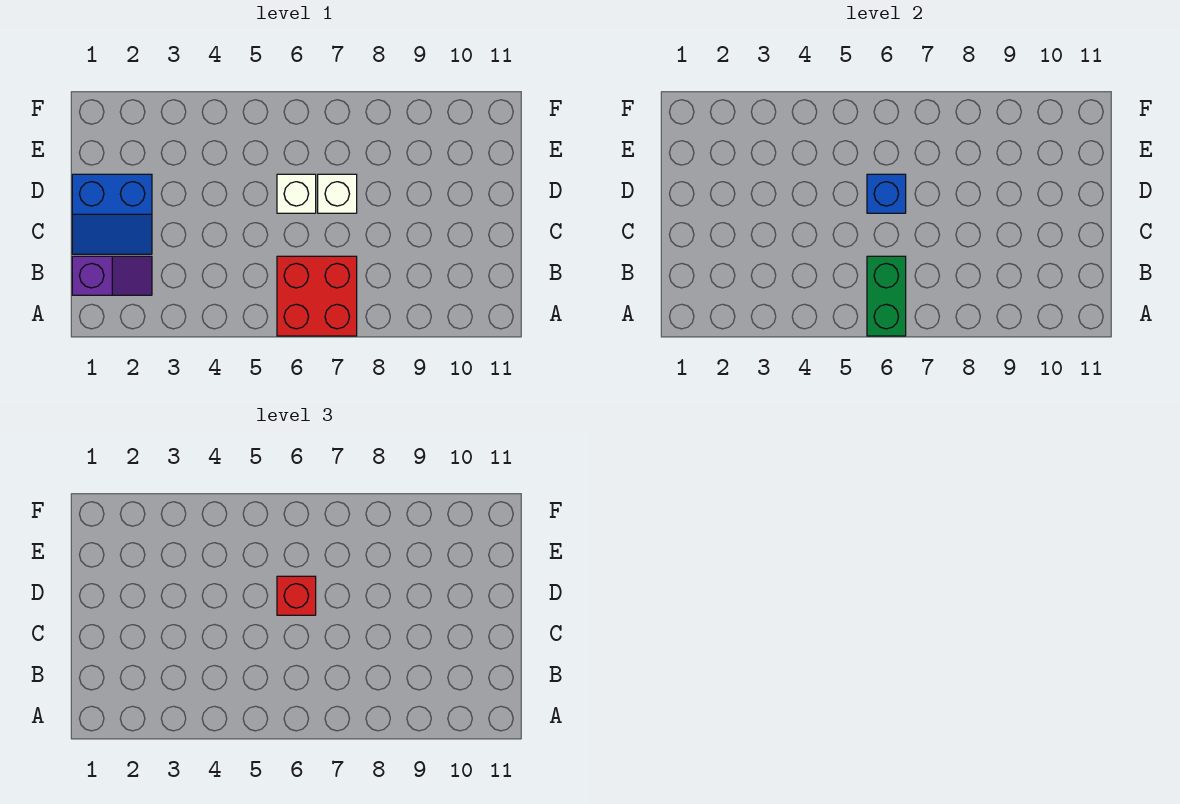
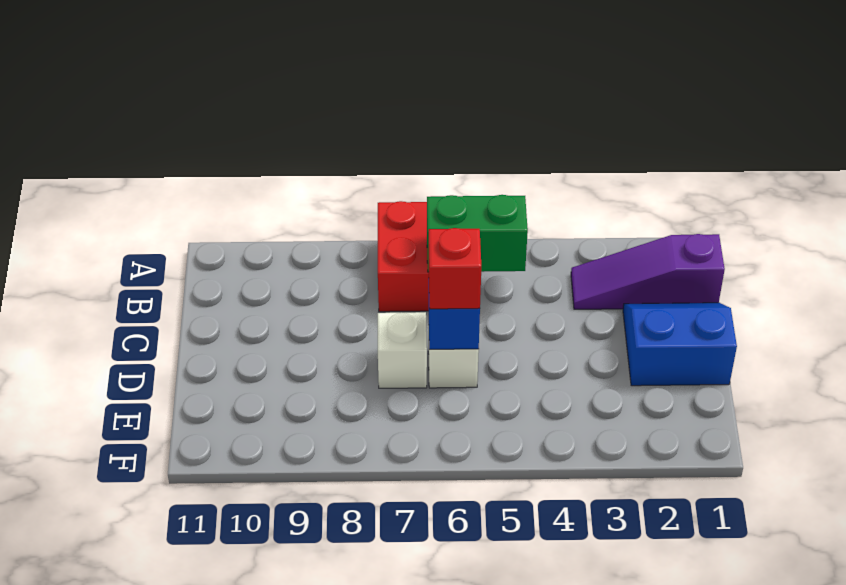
green brick A6:B6 level 2 -> green brick B5:B6 level 2
purple slope B1:B2 level 1 top 1 -> purple slope B1:B3 level 1 top 1

